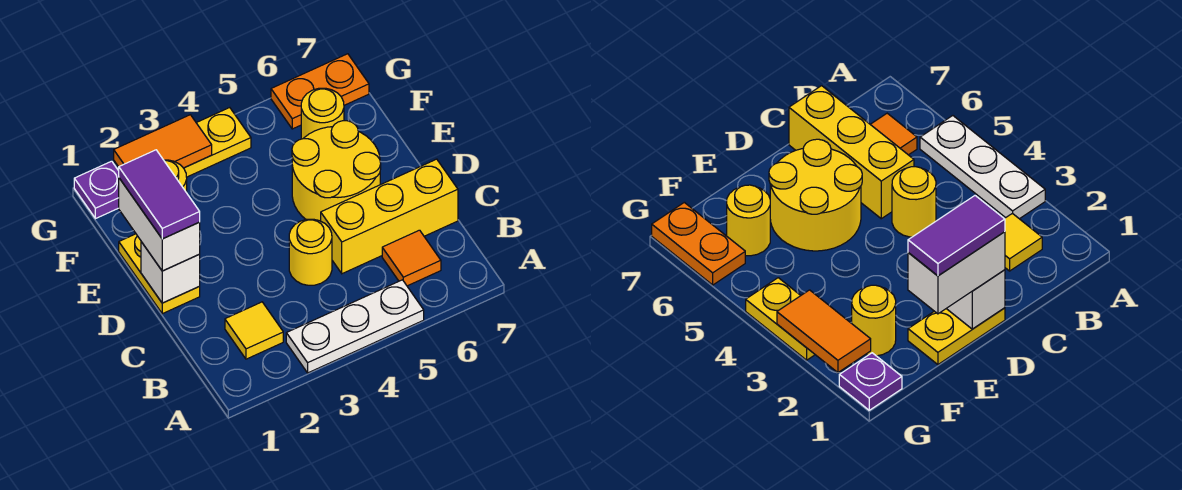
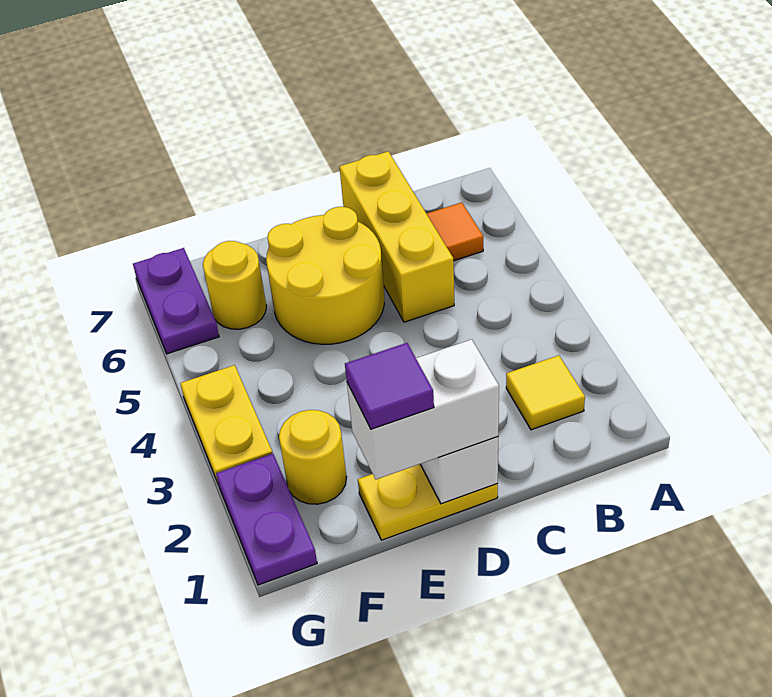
white plate A3:A5 level 1 -> none
yellow round brick C4 level 1 -> none
purple tile D1:E1 level 4 -> purple tile E1 level 4
purple plate G1 level 1 -> purple plate G1:G2 level 1
orange tile G2:G3 level 2 -> none
orange plate G6:G7 level 1 -> purple plate G6:G7 level 1

